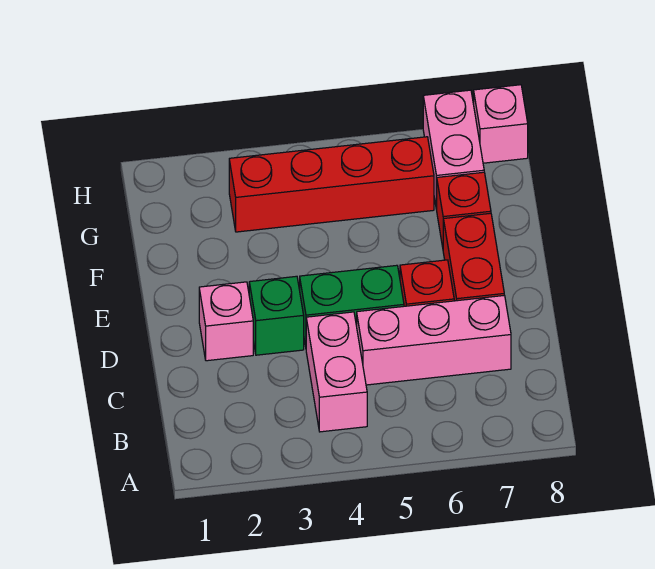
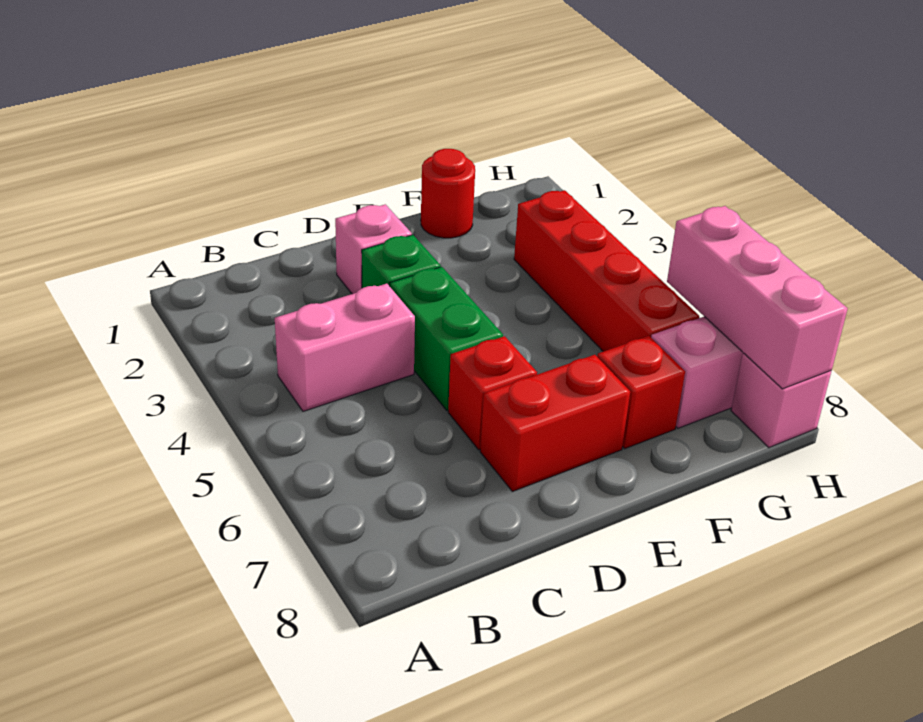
pink brick C5:C7 level 1 -> pink brick H6:H8 level 2
none -> red round brick F1 level 1

